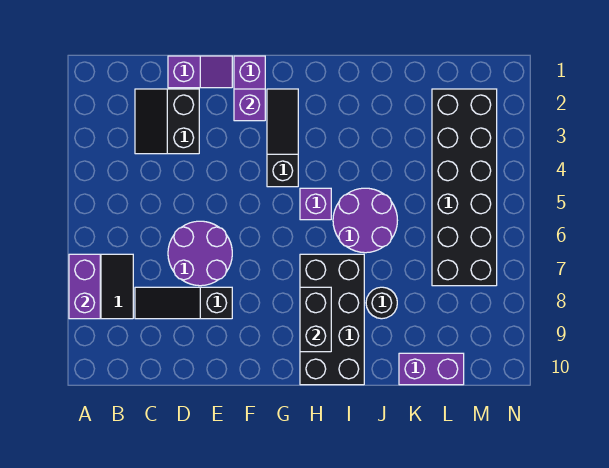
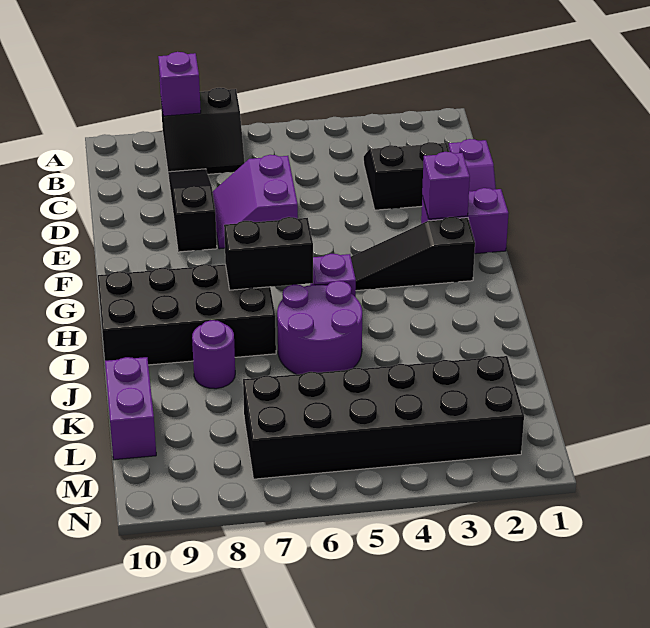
purple brick A7:A8 level 2 -> purple brick A8 level 2
purple round brick D6:E7 level 1 -> purple slope D6:E7 level 1 top 6
black slope G2:G4 level 1 top 4 -> black slope G2:G4 level 1 top 2
black brick H8:H9 level 2 -> black brick H6:H7 level 2
black round brick J8 level 1 -> purple round brick J8 level 1

